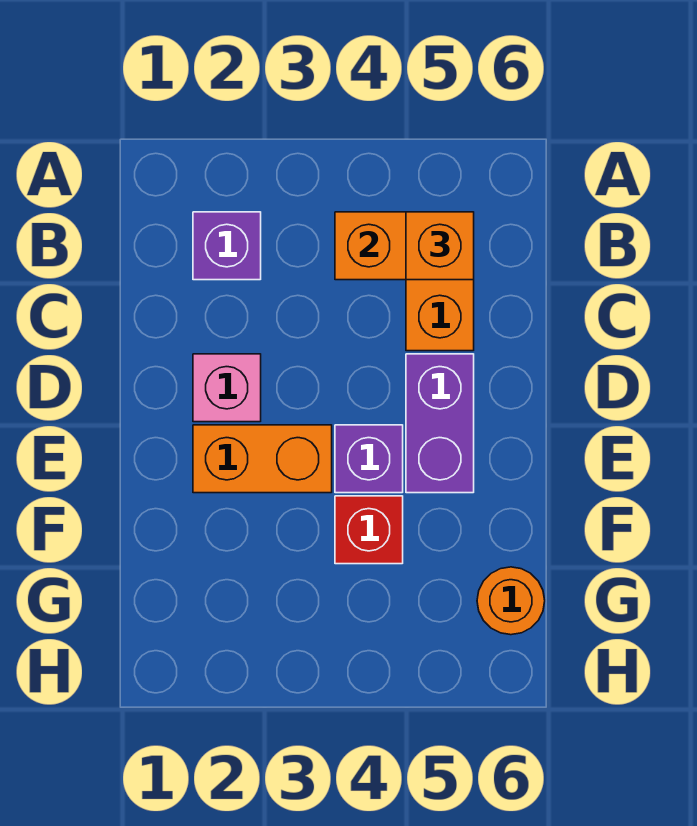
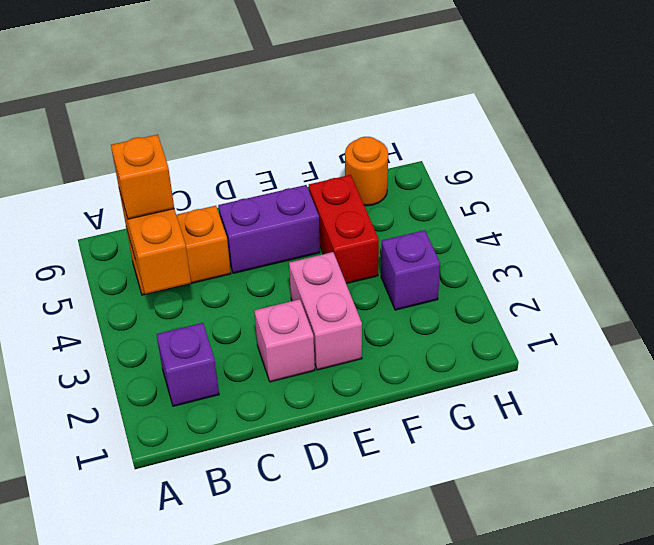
orange brick E2:E3 level 1 -> pink brick E2:E3 level 1
purple brick E4 level 1 -> purple brick G3 level 1
red brick F4 level 1 -> red brick F4:F5 level 1

